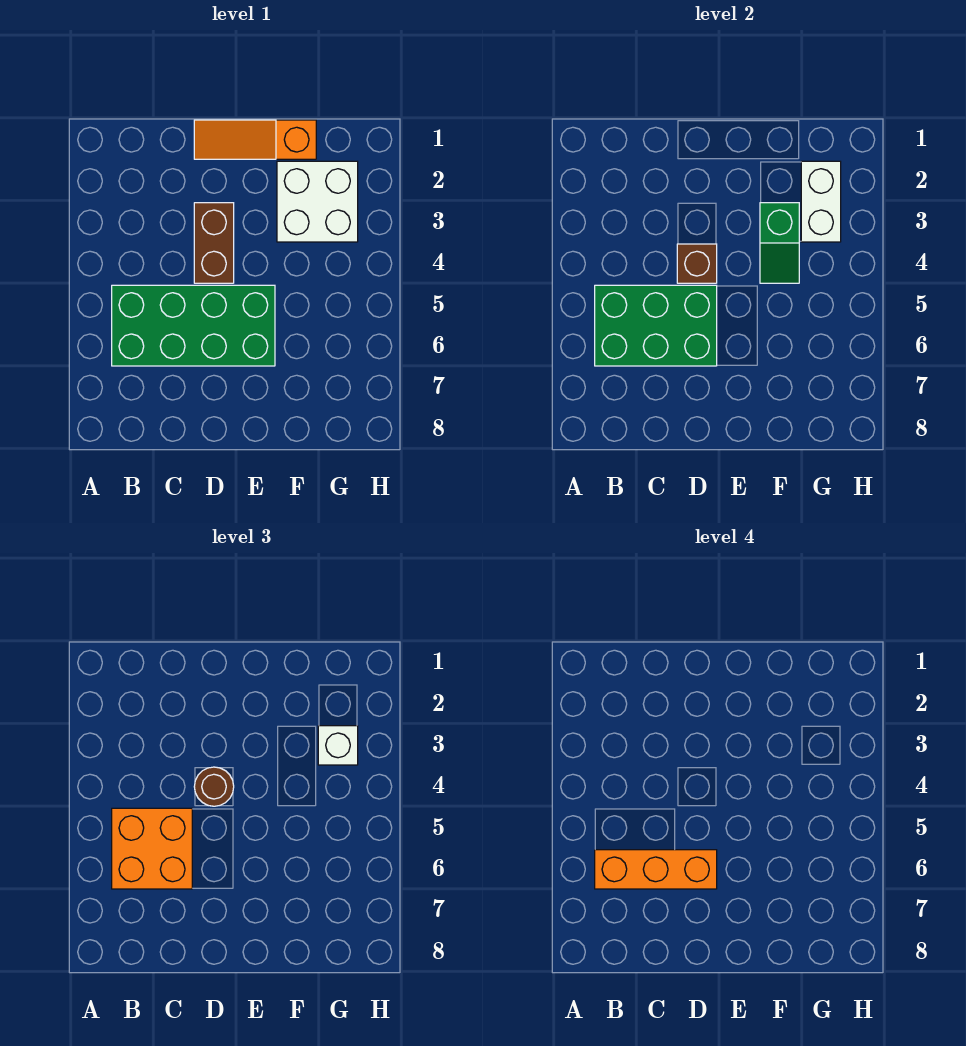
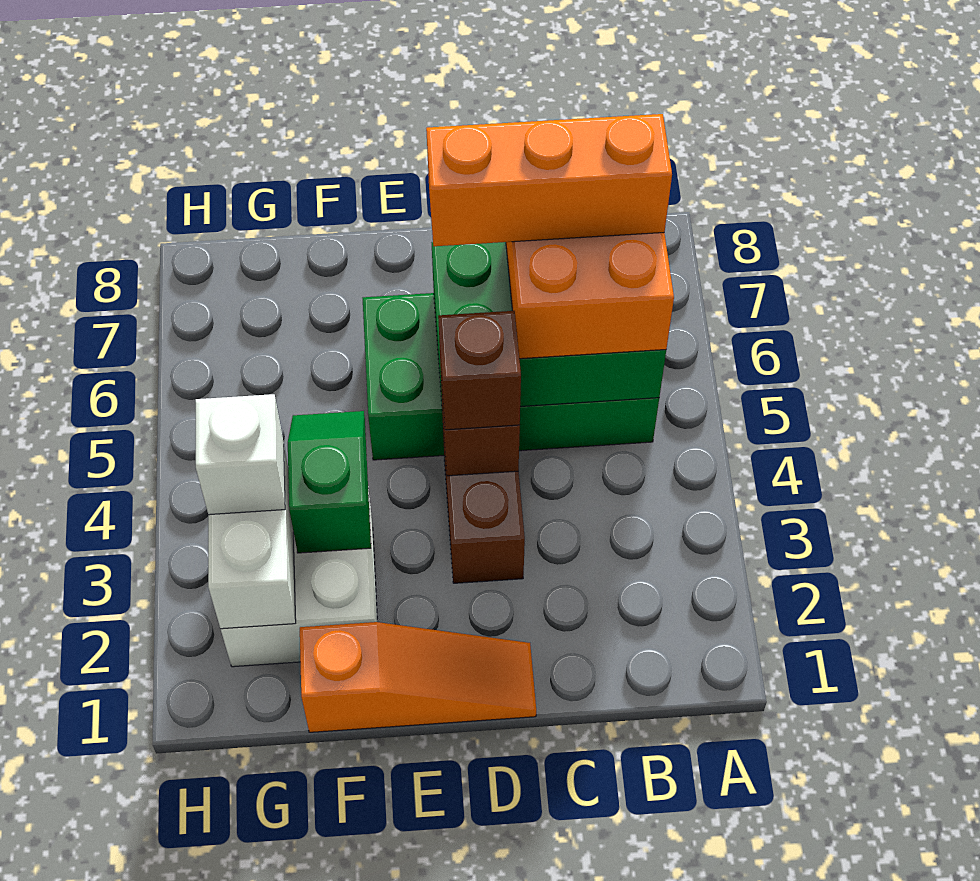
brown round brick D4 level 3 -> brown brick D4 level 3

